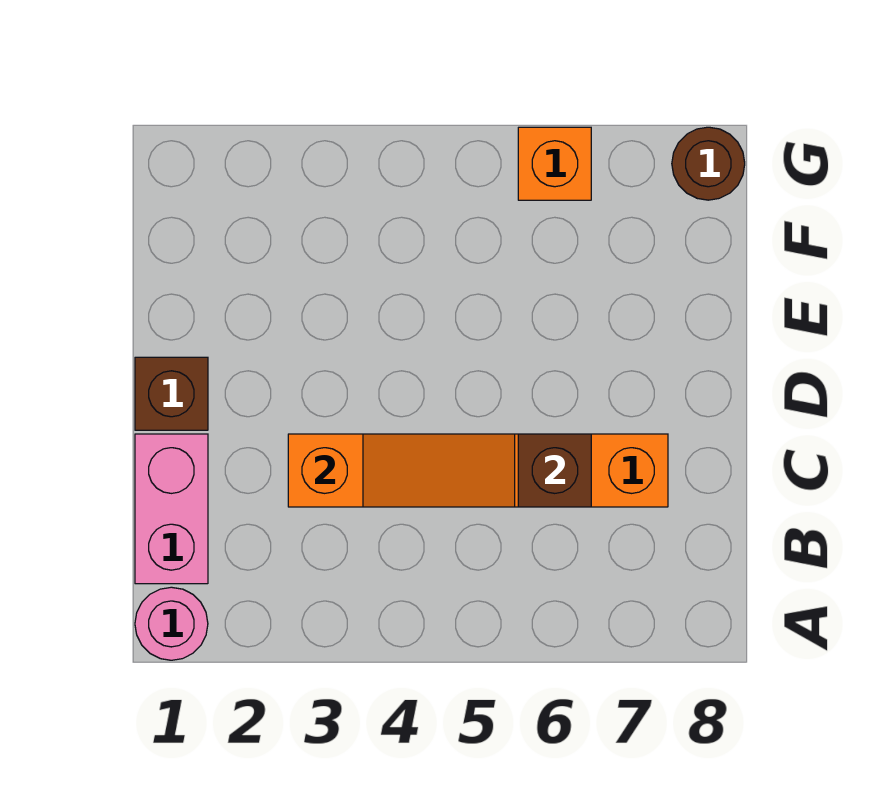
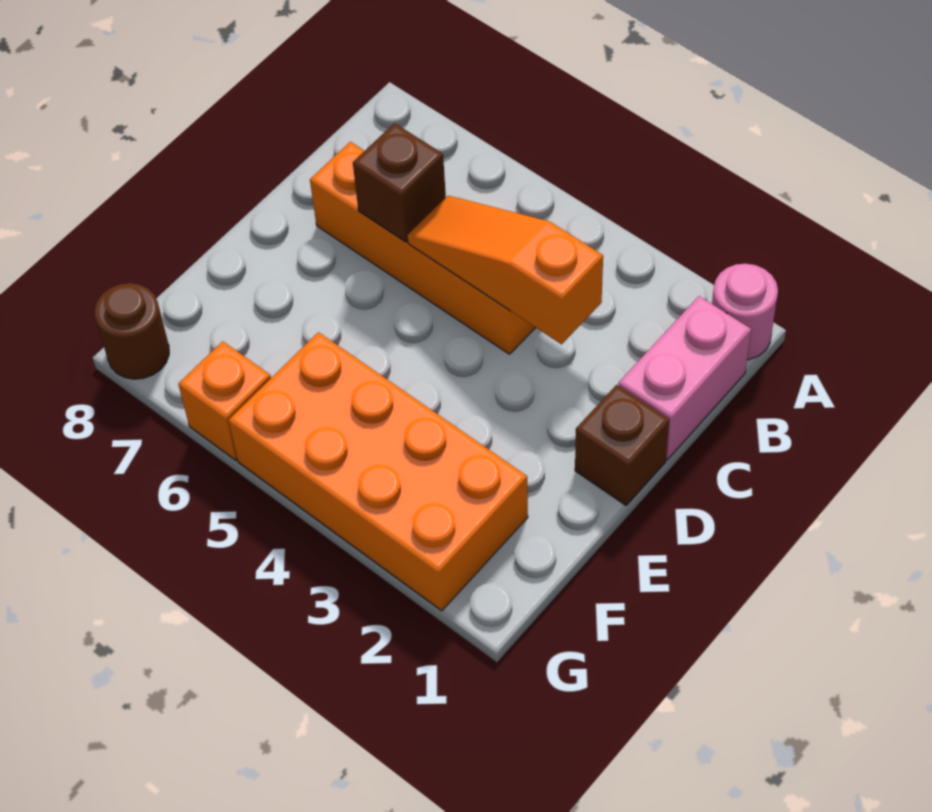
none -> orange brick F2:G5 level 1

